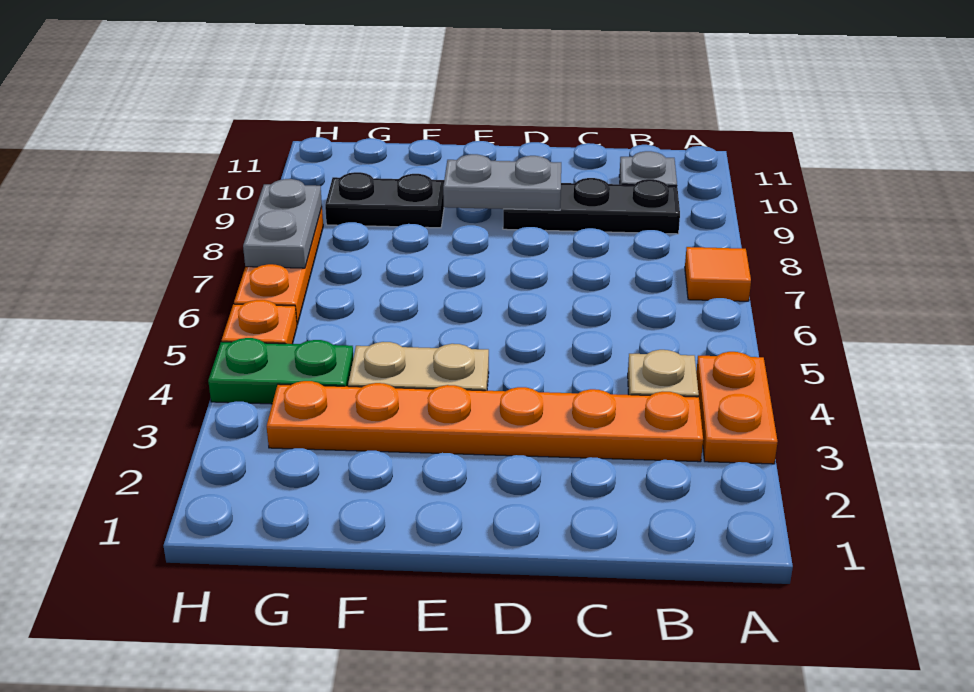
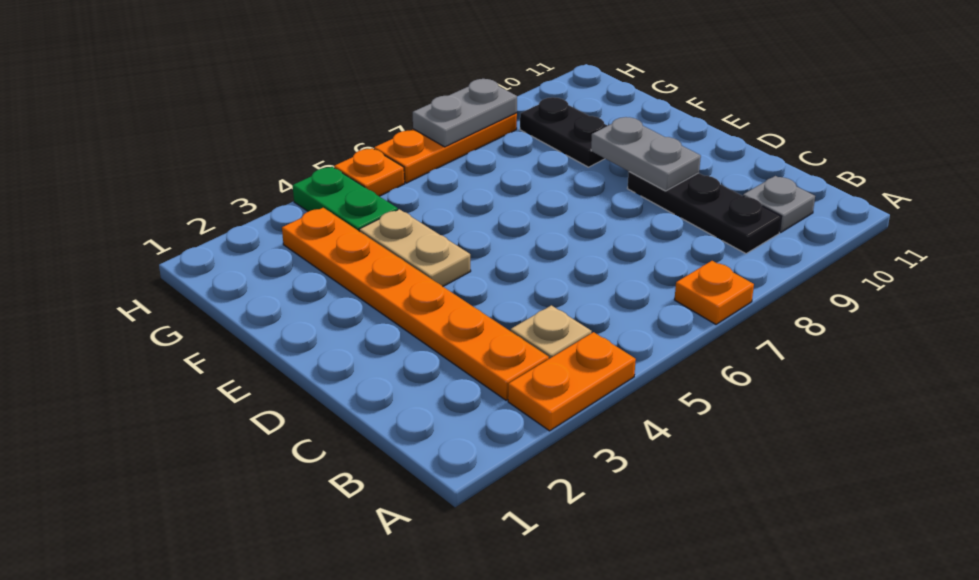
orange tile A7 level 1 -> orange plate A7 level 1

